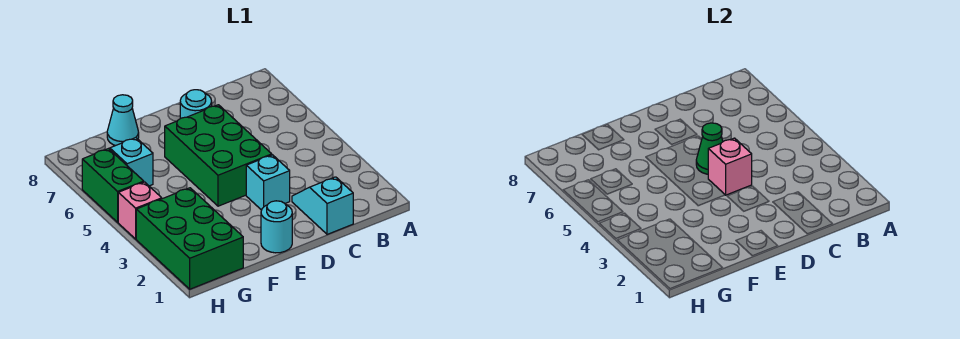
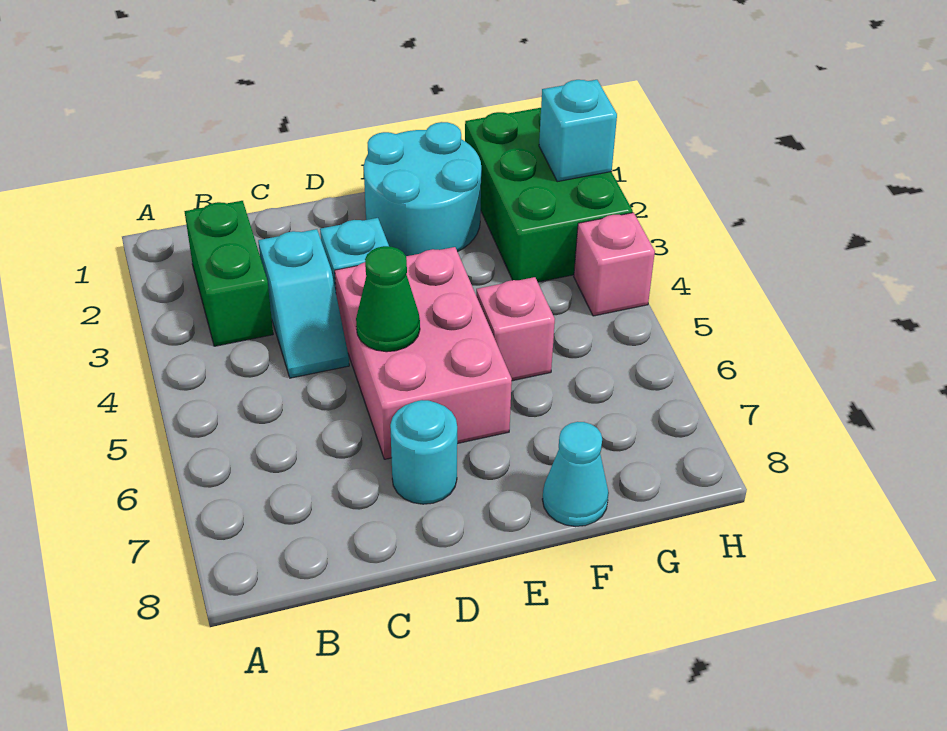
cyan slope C1:C2 level 1 top 1 -> cyan slope C3:C4 level 1 top 3
green brick D4:E6 level 1 -> pink brick D4:E6 level 1
pink brick D4 level 2 -> pink brick F5 level 1
cyan round brick E1 level 1 -> cyan round brick E1:F2 level 1
cyan brick G6 level 1 -> cyan brick H2 level 2
green brick H5:H6 level 1 -> green brick B2:B3 level 1

